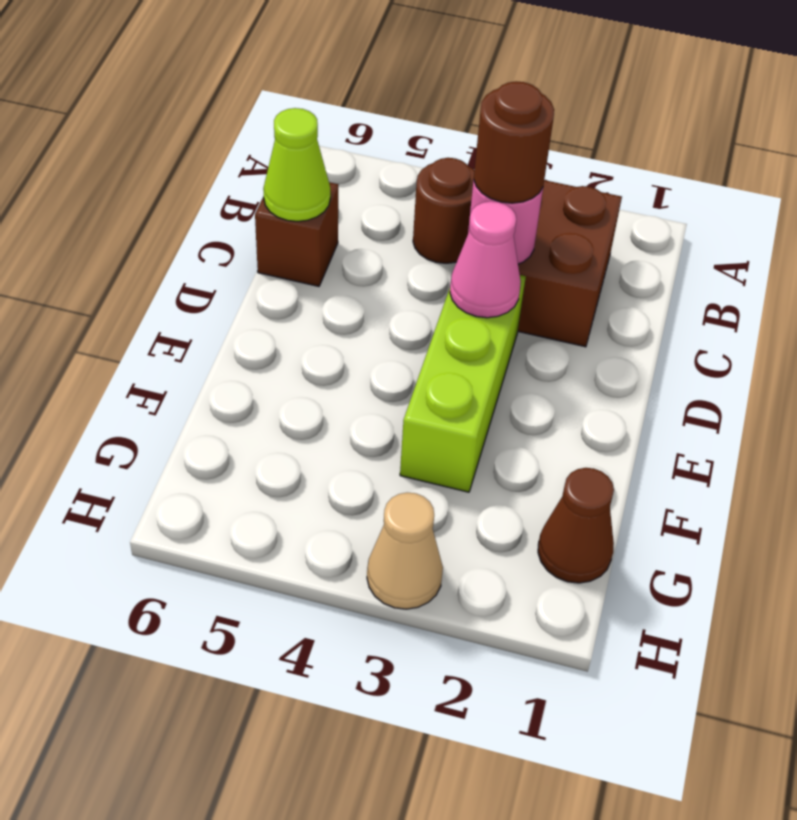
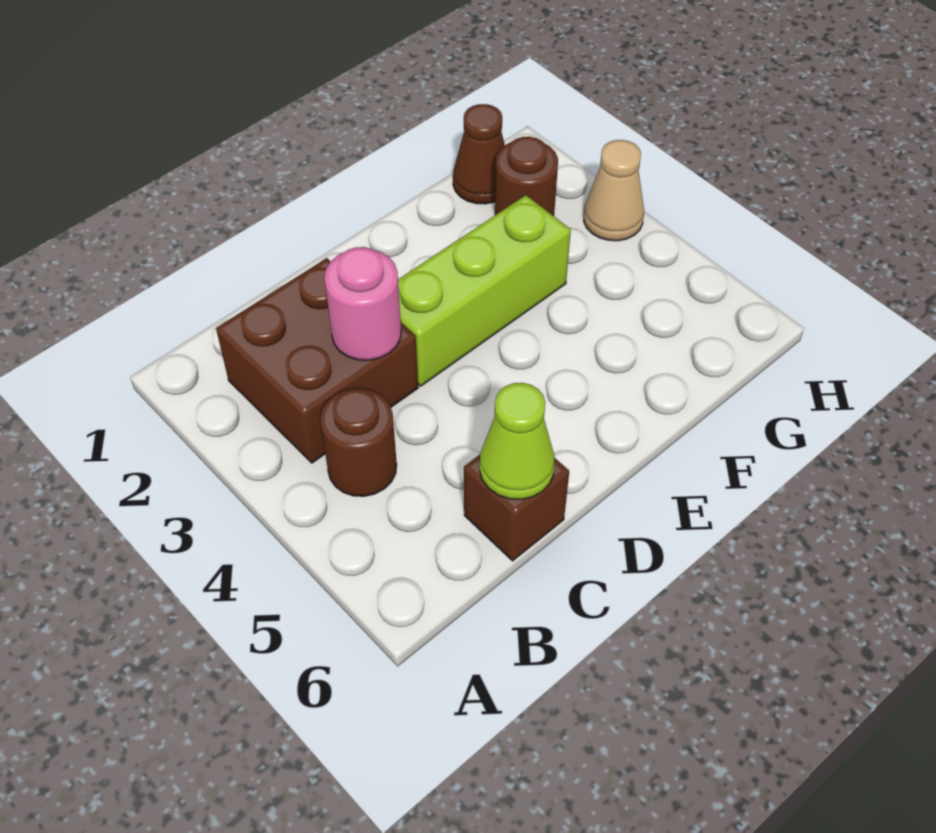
brown round brick C3 level 3 -> brown round brick G2 level 1
pink cone D3 level 2 -> none

